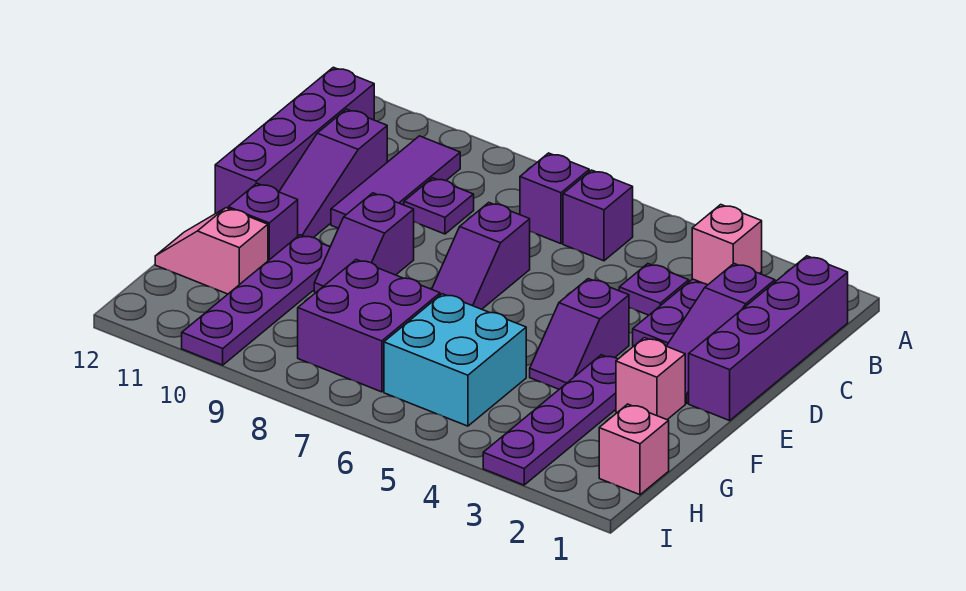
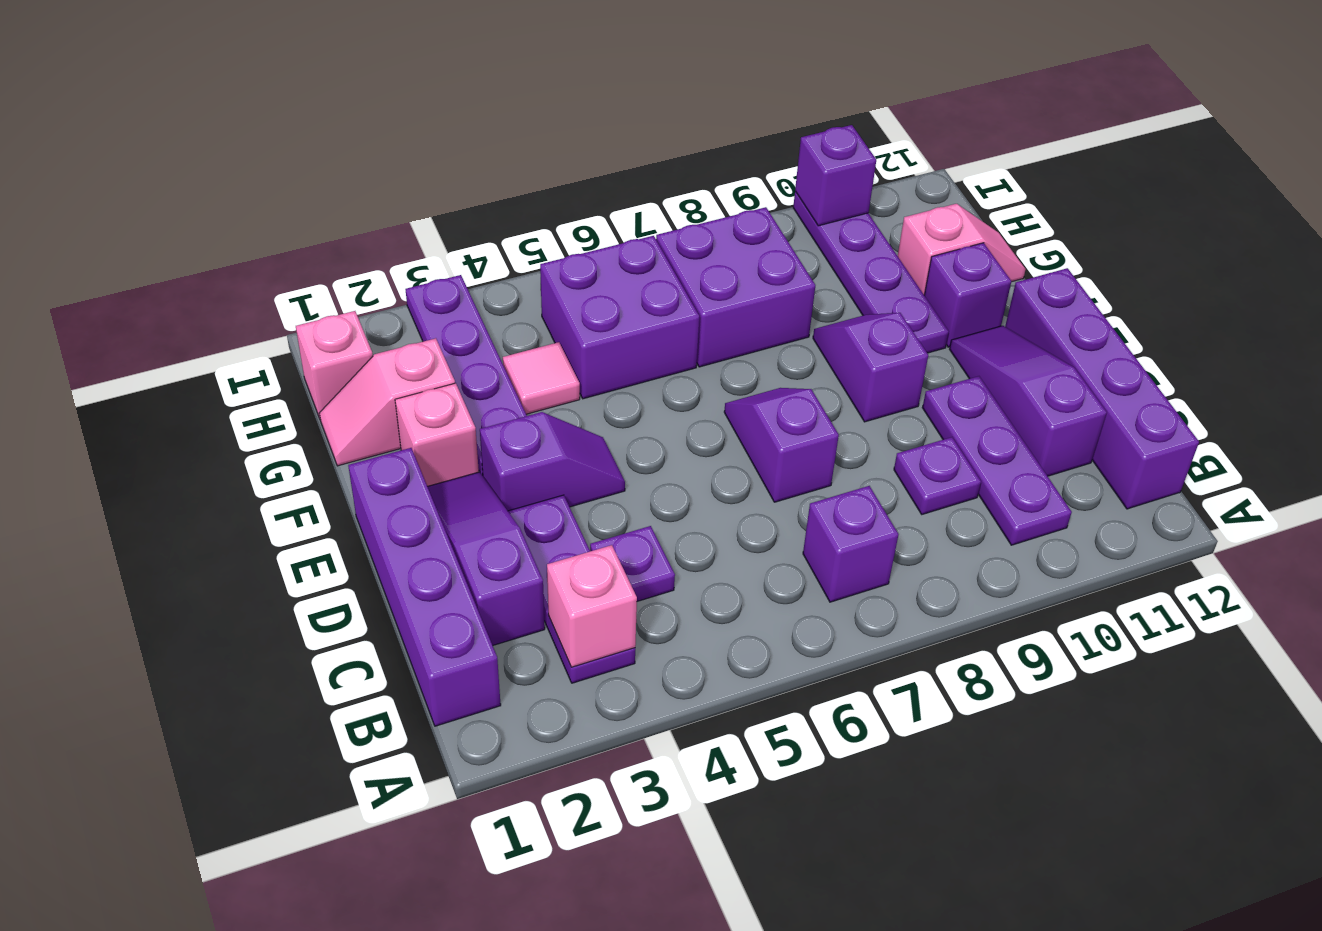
purple brick B6 level 1 -> purple brick I10 level 2
purple tile B10:D10 level 1 -> purple plate B10:D10 level 1
purple slope E4:F4 level 1 top E -> purple slope E3:E4 level 1 top 3
none -> pink slope G1:G2 level 1 top 2
none -> pink tile G4 level 1
cyan brick G5:H6 level 1 -> purple brick G5:H6 level 1

